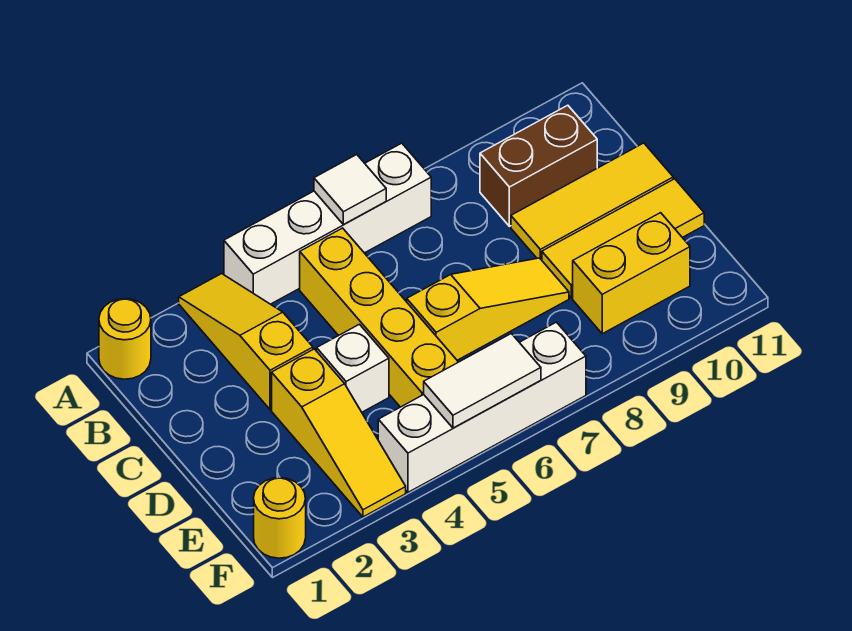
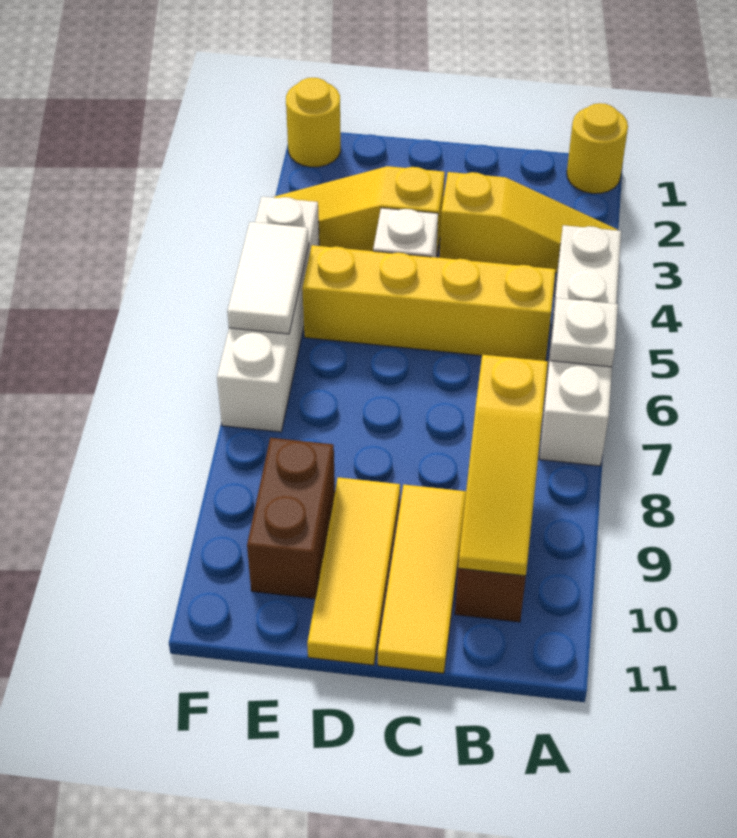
white tile A6 level 2 -> white plate A6 level 2
yellow slope D6:D8 level 1 top 6 -> yellow slope B8:B10 level 2 top 8
yellow brick E9:E10 level 1 -> brown brick E9:E10 level 1

